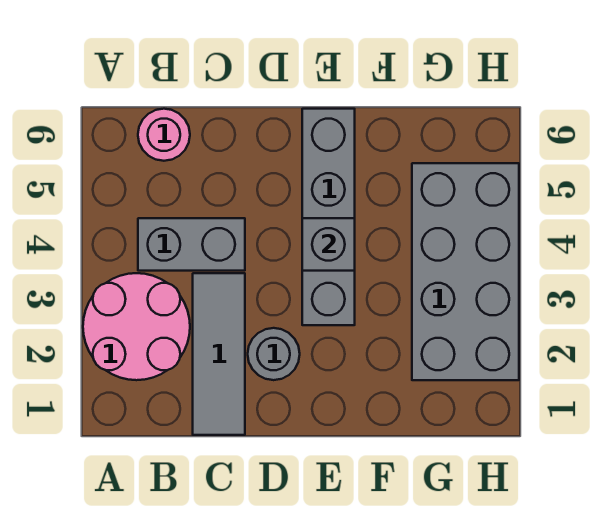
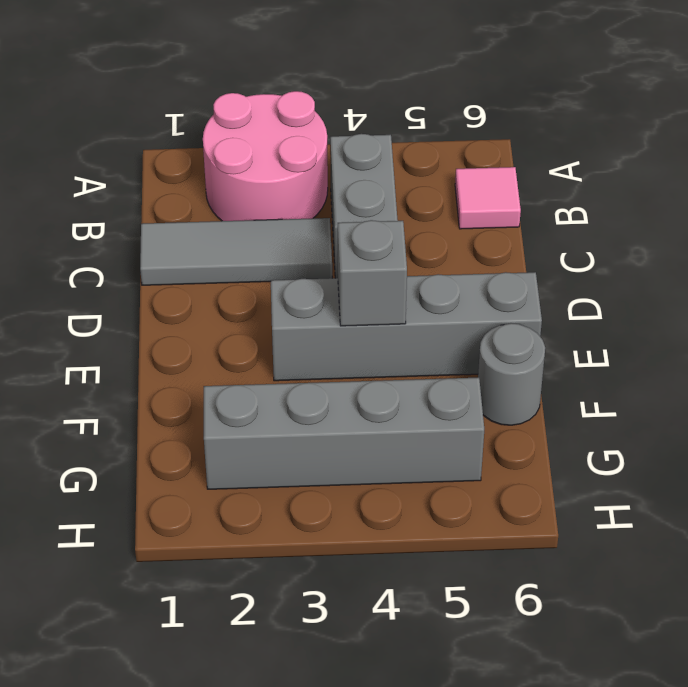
pink round brick B6 level 1 -> pink tile B6 level 1
grey round brick D2 level 1 -> grey round brick F6 level 1
grey brick G2:H5 level 1 -> grey brick G2:G5 level 1

